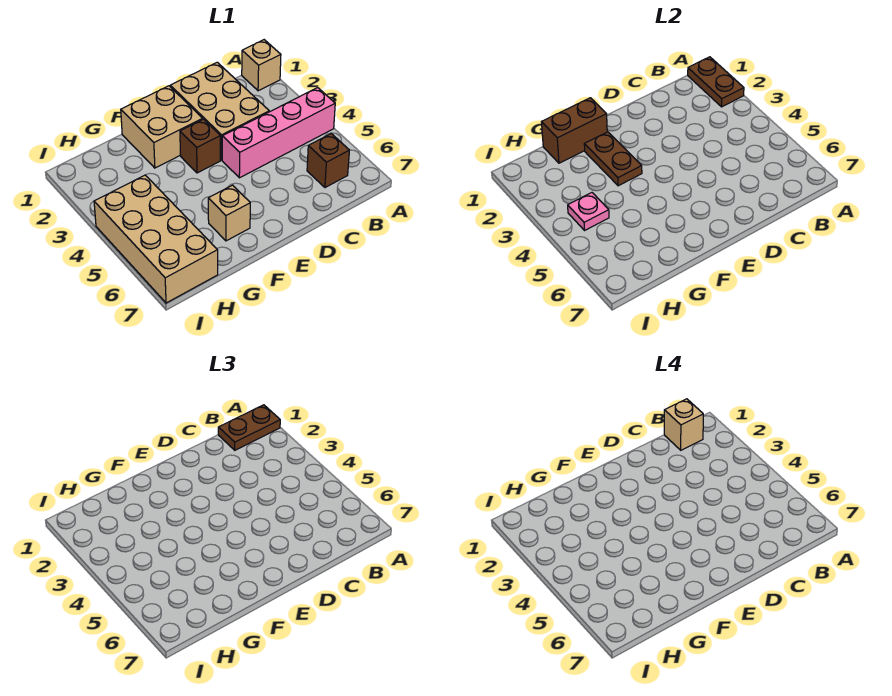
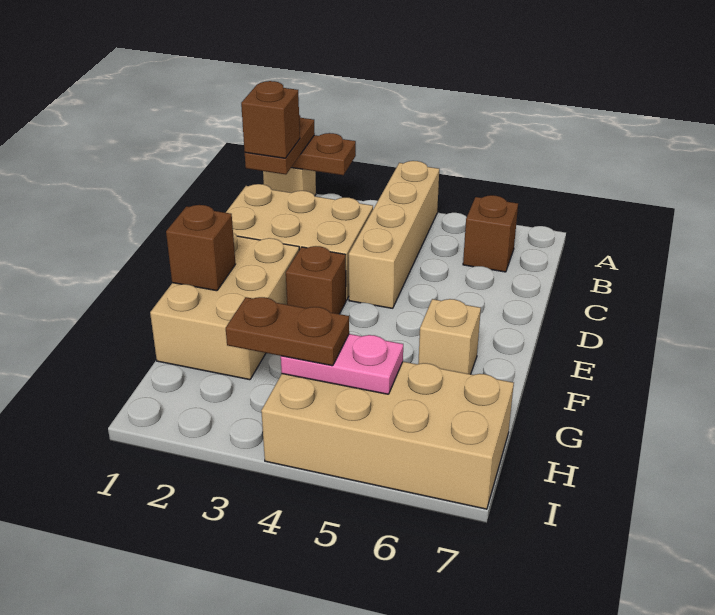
pink brick A4:D4 level 1 -> tan brick A4:D4 level 1
tan brick B1 level 4 -> brown brick B1 level 4
tan brick E1:F2 level 1 -> tan brick E1:G2 level 1
brown brick F1:G1 level 2 -> brown brick F1 level 2
brown plate F2:F3 level 2 -> brown plate H3:H4 level 3
pink plate H4 level 2 -> pink plate H4:H5 level 2

